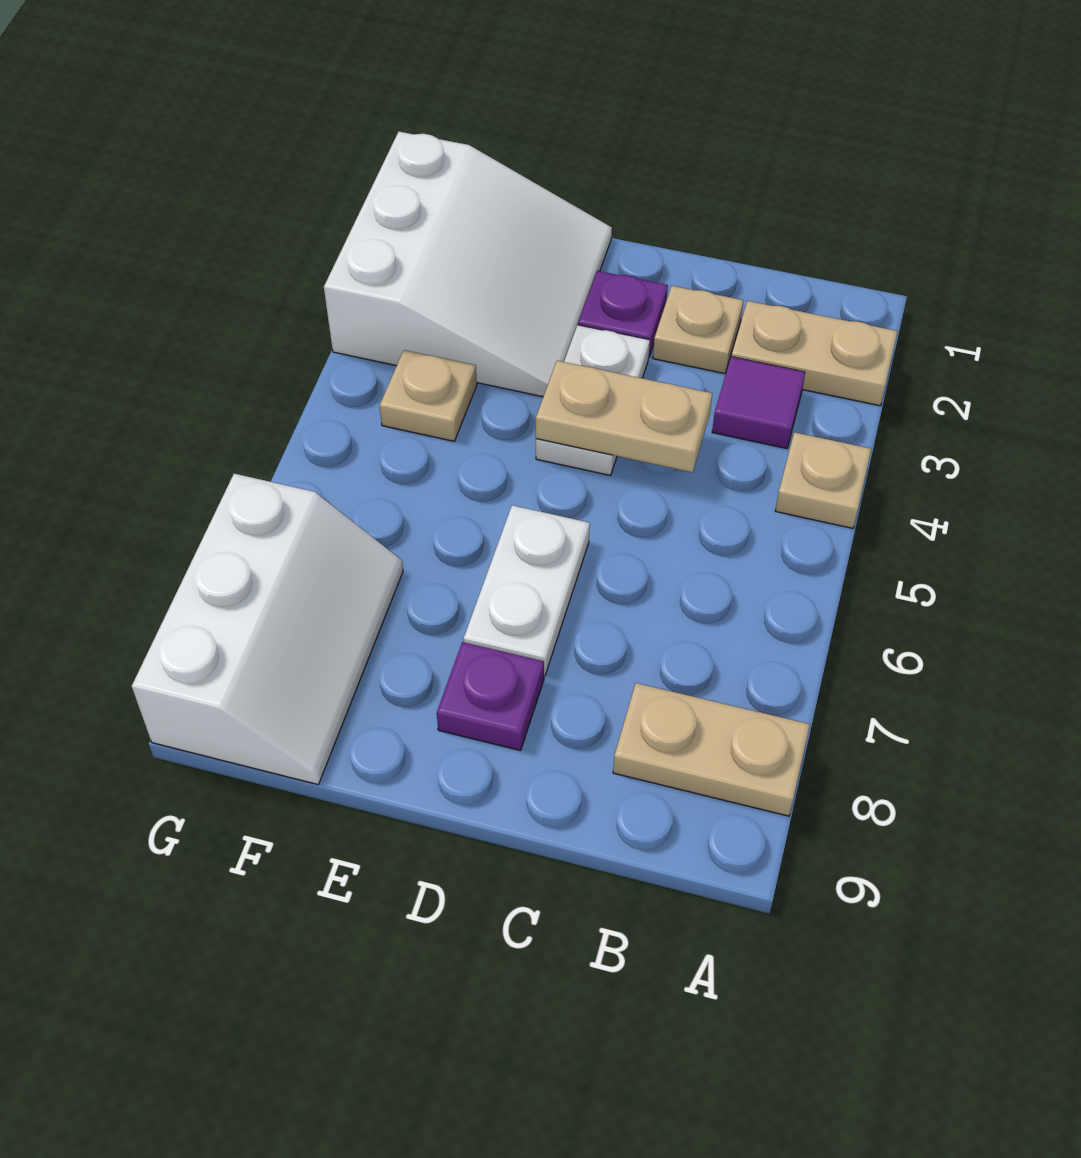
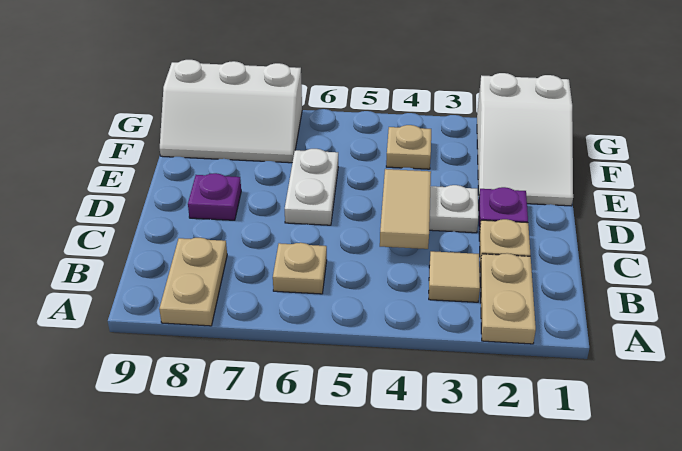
tan plate A4 level 1 -> tan plate B6 level 1
purple tile B3 level 1 -> tan tile B3 level 1
tan plate C4:D4 level 2 -> tan tile C4:D4 level 2
white plate D6:D7 level 1 -> white plate D6:E6 level 1
white slope E1:G3 level 1 top G -> white slope E1:G2 level 1 top G

